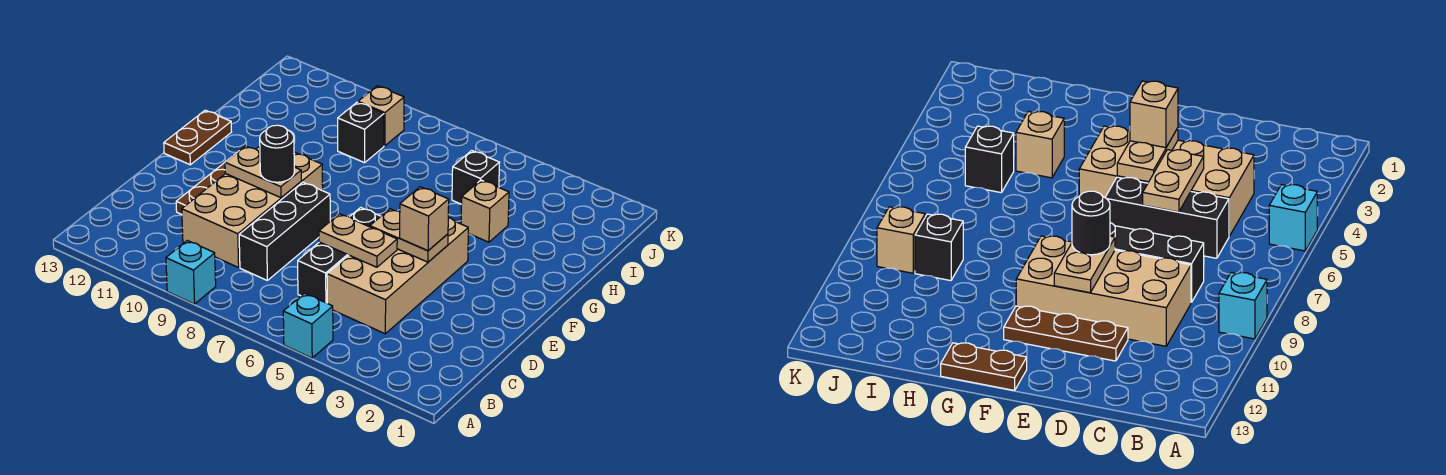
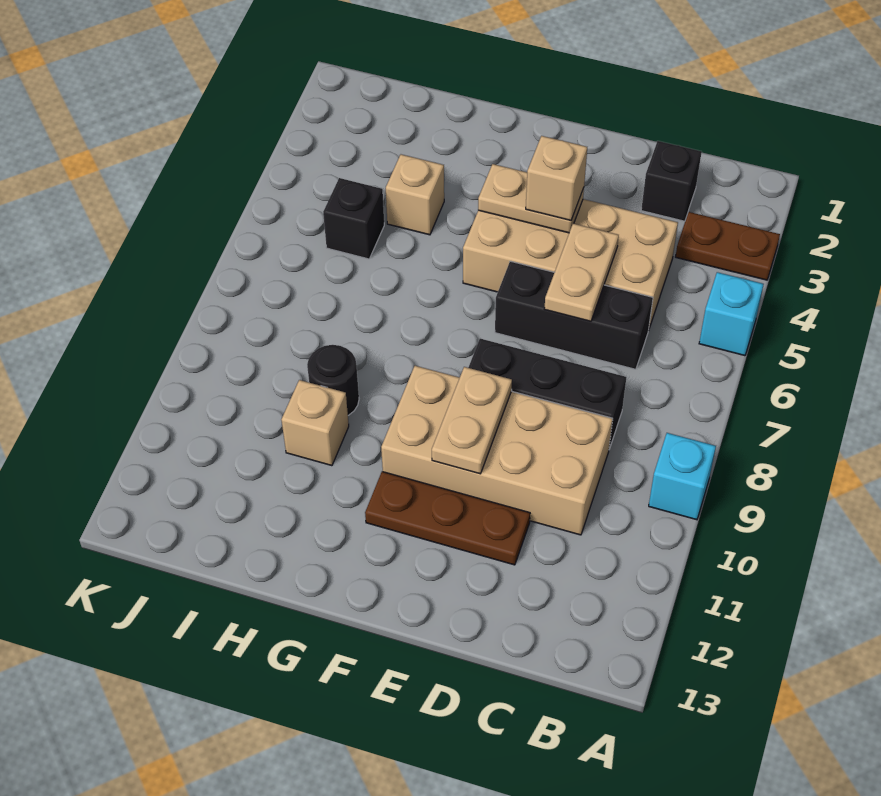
tan plate E4:E5 level 2 -> tan plate E4:F4 level 2
black round brick E9 level 3 -> black round brick H9 level 1
brown plate F13:G13 level 1 -> brown plate A3:B3 level 1
black brick I9 level 1 -> black brick C2 level 1
tan brick J9 level 1 -> tan brick H10 level 1

